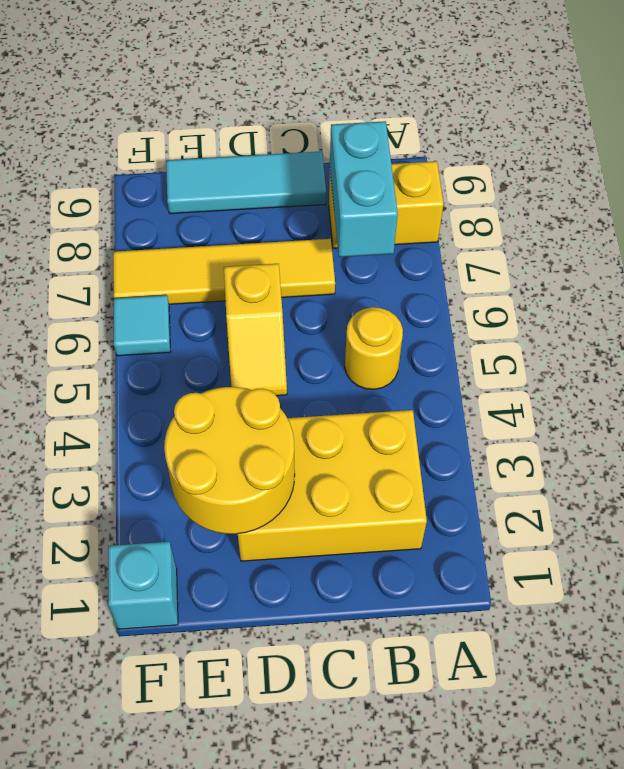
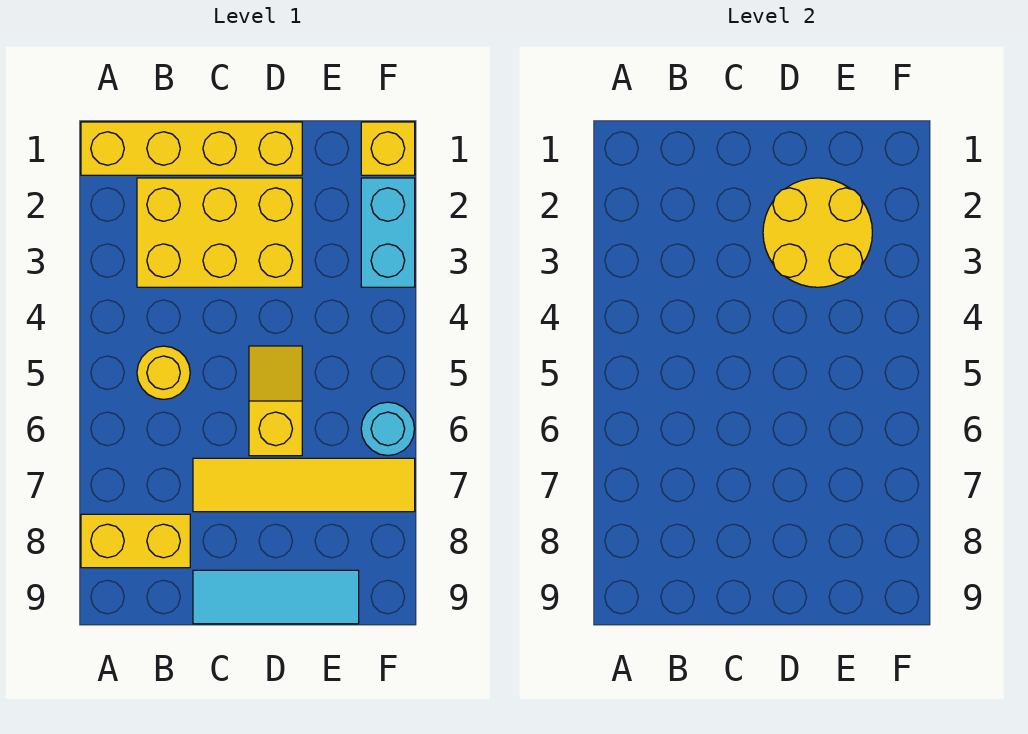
none -> yellow brick A1:D1 level 1
cyan brick B7:B8 level 2 -> cyan brick F2:F3 level 1
cyan brick F1 level 1 -> yellow brick F1 level 1
cyan tile F6 level 1 -> cyan round brick F6 level 1

